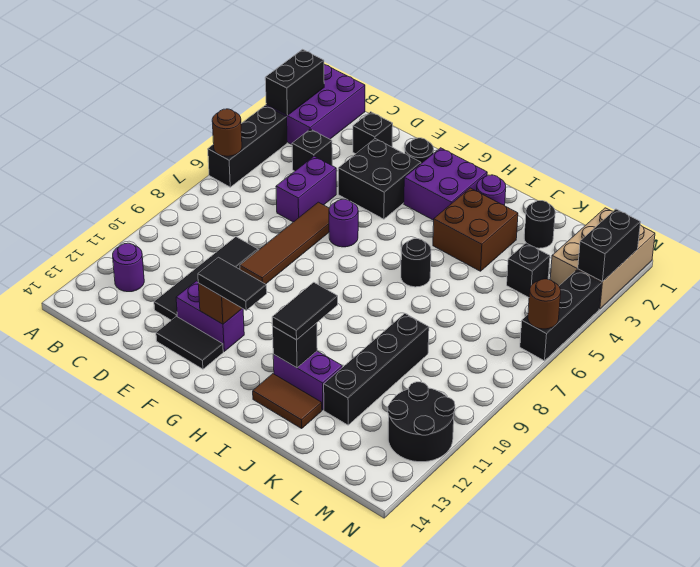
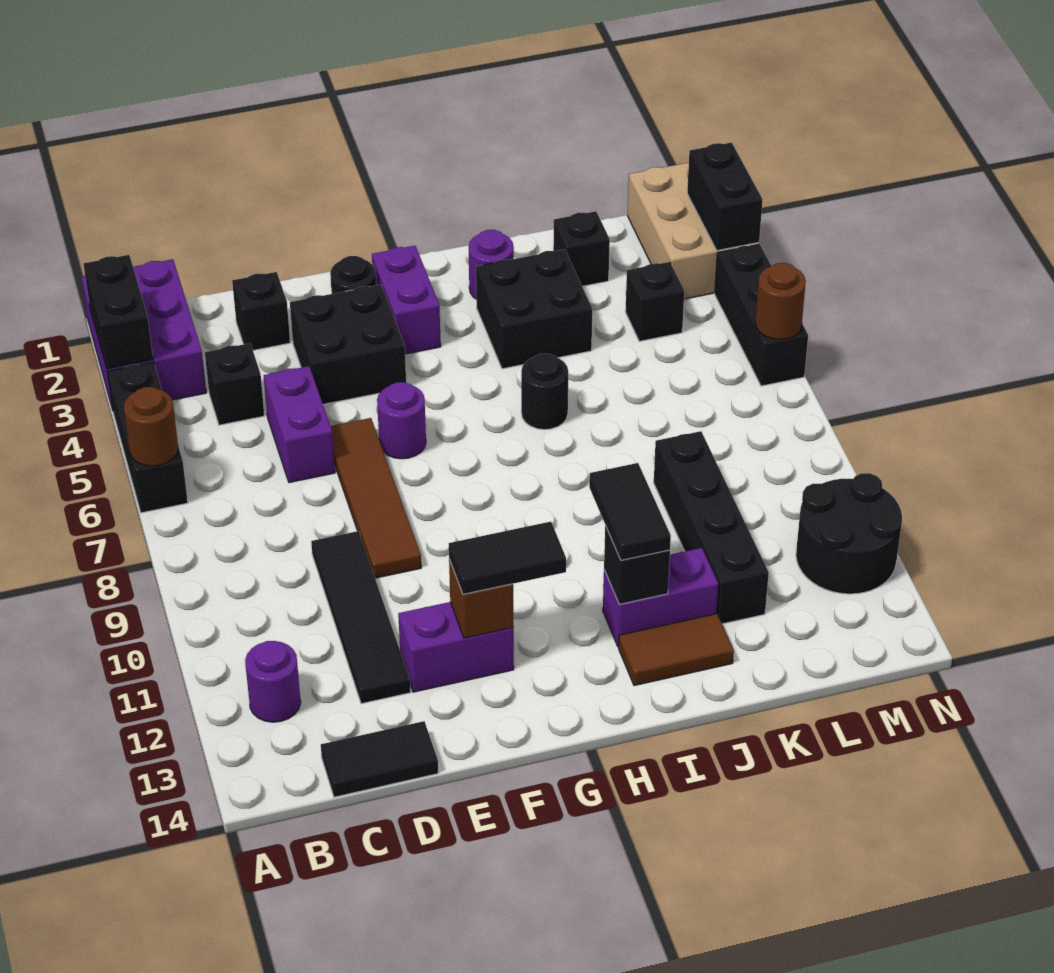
black tile E13:F13 level 1 -> black tile C14:D14 level 1
purple brick G2:H3 level 1 -> purple brick G2:G3 level 1
brown brick I3:J4 level 1 -> black brick I3:J4 level 1
black round brick K2 level 1 -> black brick K2 level 1

